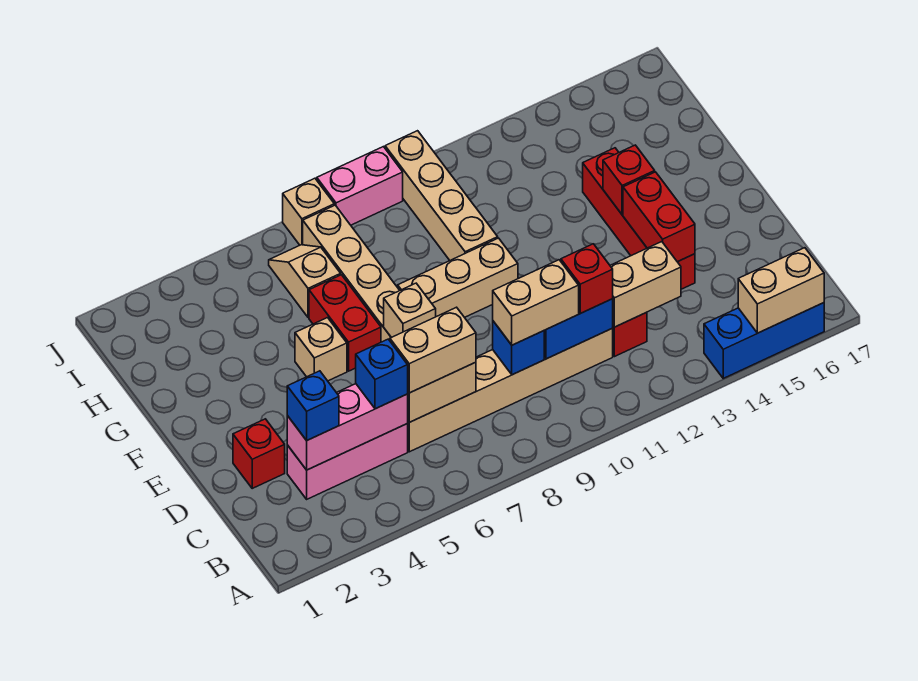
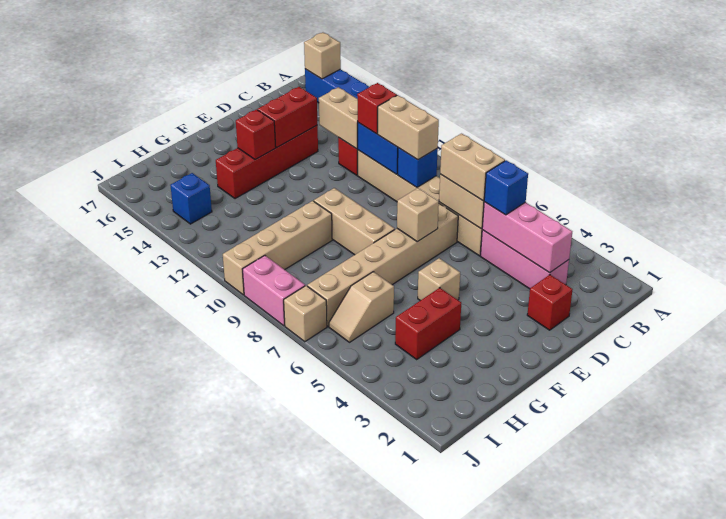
tan brick A15:A16 level 2 -> tan brick A16 level 2
blue brick C3 level 3 -> blue brick I14 level 1
red brick F6:G6 level 1 -> red brick G4:H4 level 1

